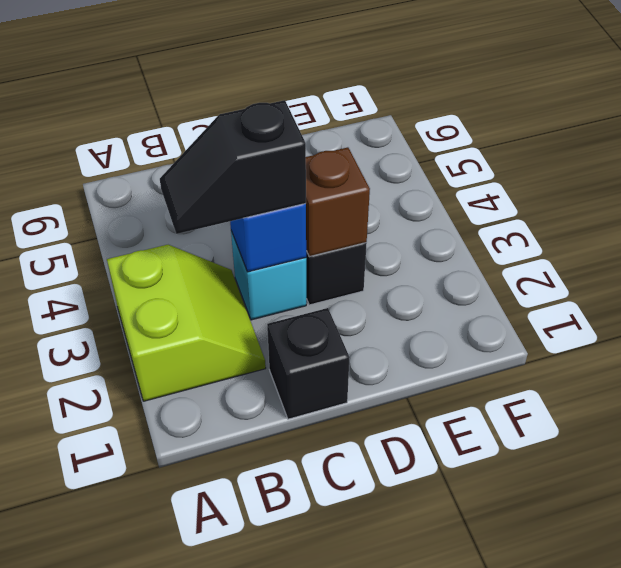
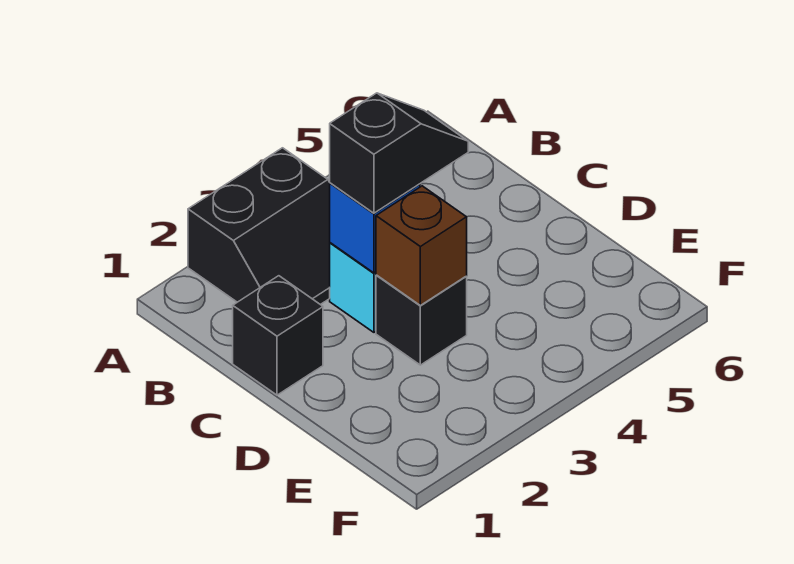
lime slope A2:B3 level 1 top A -> black slope A2:B3 level 1 top A
black slope B3:C3 level 3 top C -> black slope C3:C4 level 3 top 3

